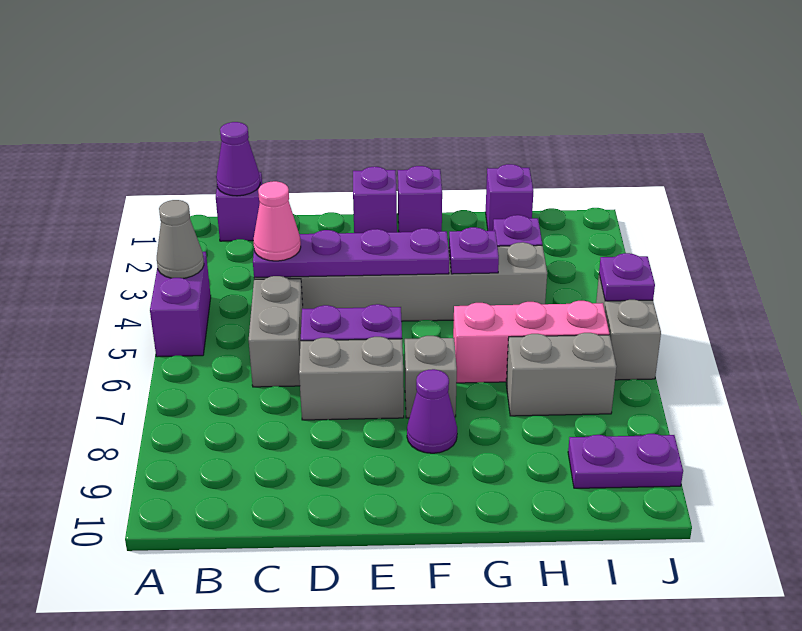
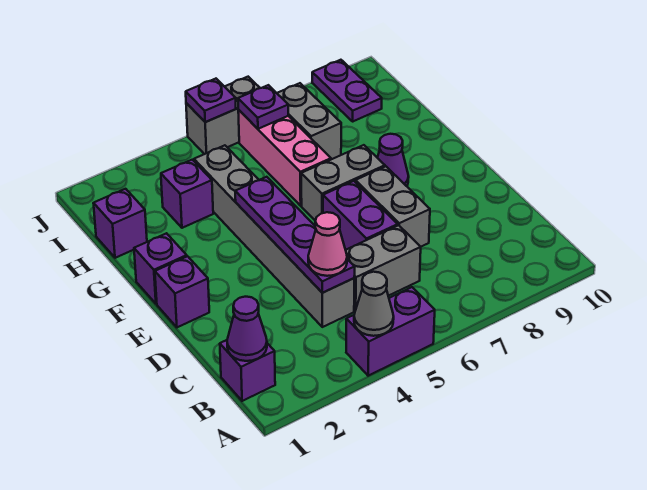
grey brick F7 level 1 -> grey brick F6:F7 level 1
purple plate G4 level 2 -> purple plate I6 level 2

